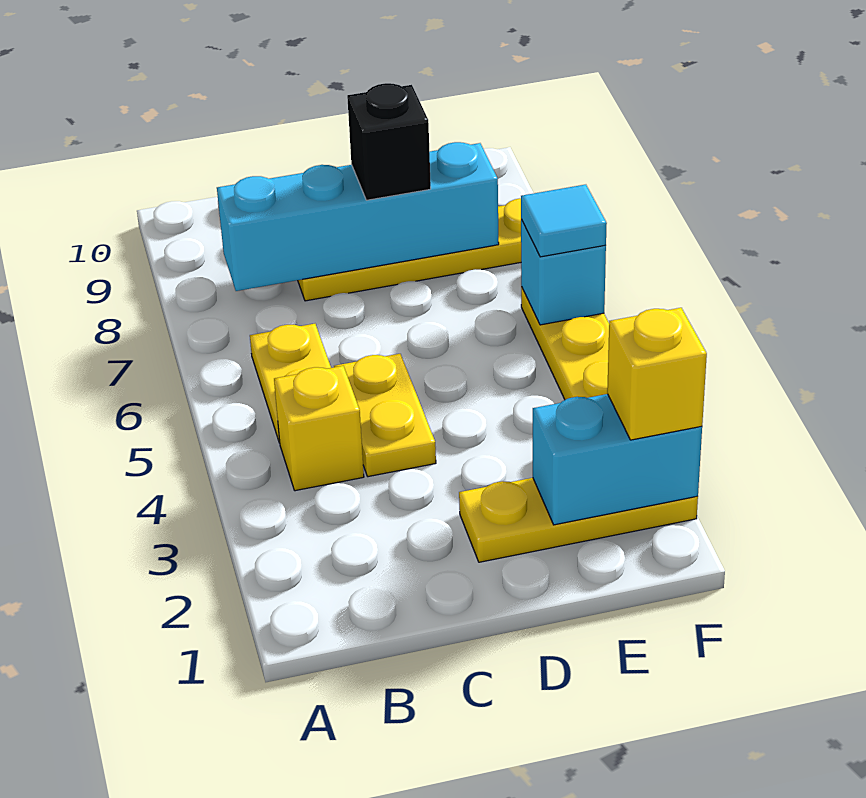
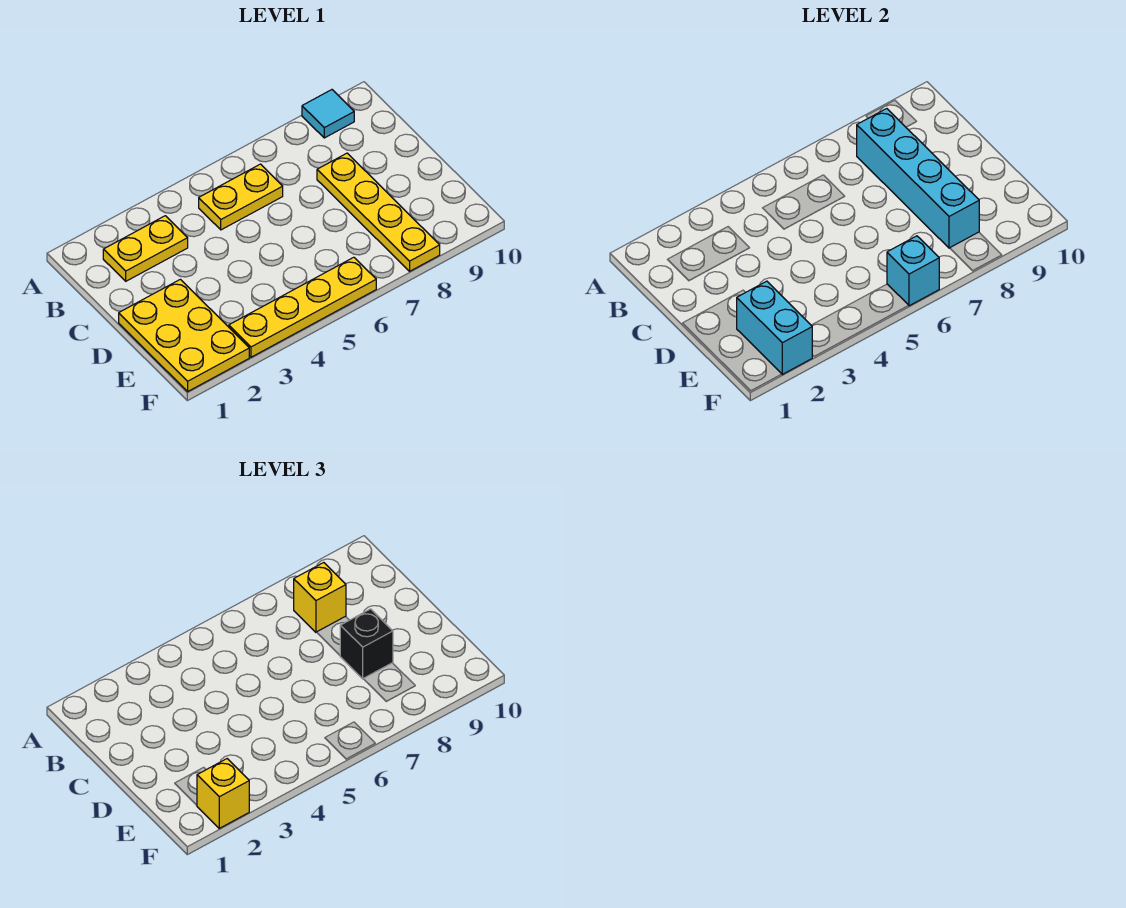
yellow brick B4 level 1 -> yellow brick B8 level 3
yellow plate C4:C5 level 1 -> yellow plate B2:B3 level 1
yellow plate D2:F2 level 1 -> yellow plate D1:F2 level 1
cyan tile F6 level 3 -> cyan tile A9 level 1

